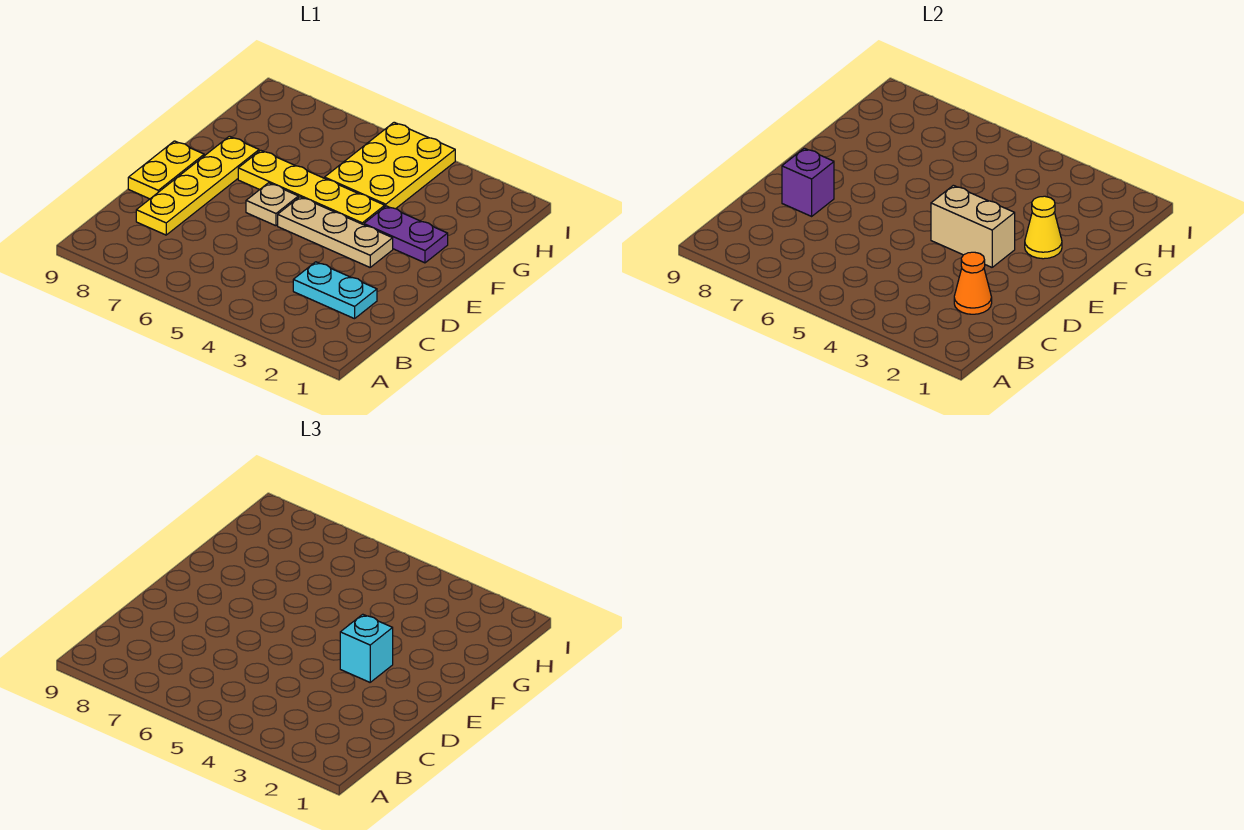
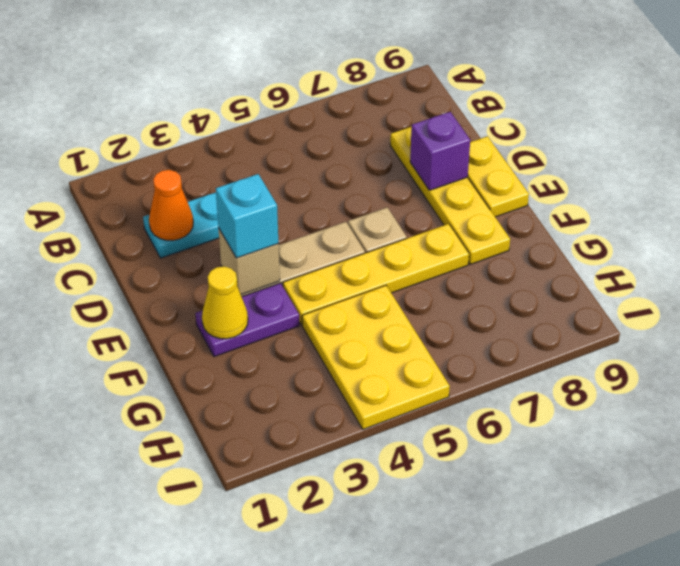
tan brick E3:E4 level 2 -> tan brick E3 level 2

